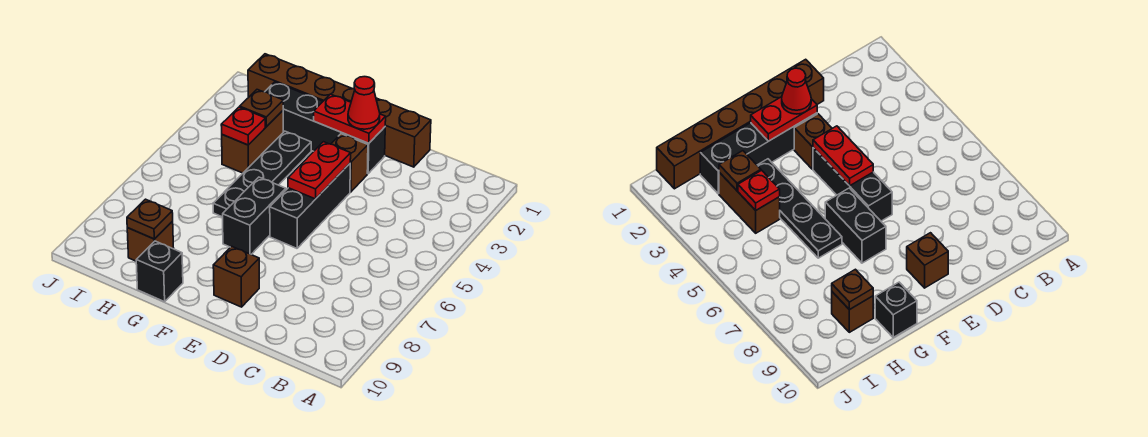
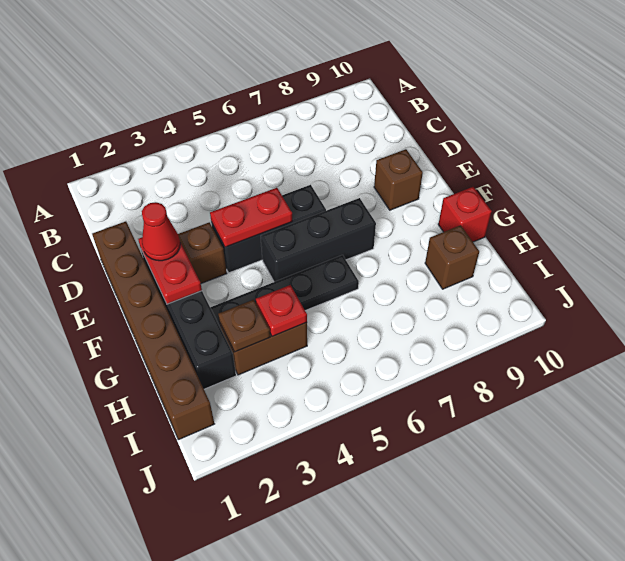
black brick F6:F7 level 1 -> black brick F5:F7 level 1
black brick G10 level 1 -> red brick G10 level 1
brown plate H9 level 2 -> none

